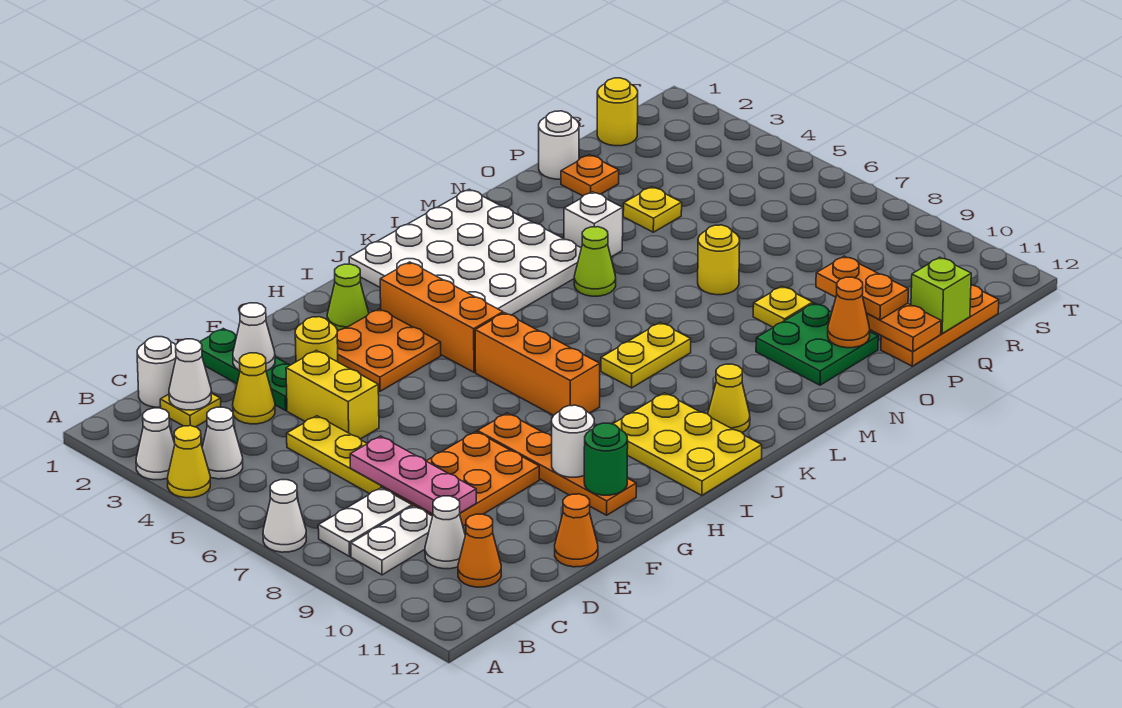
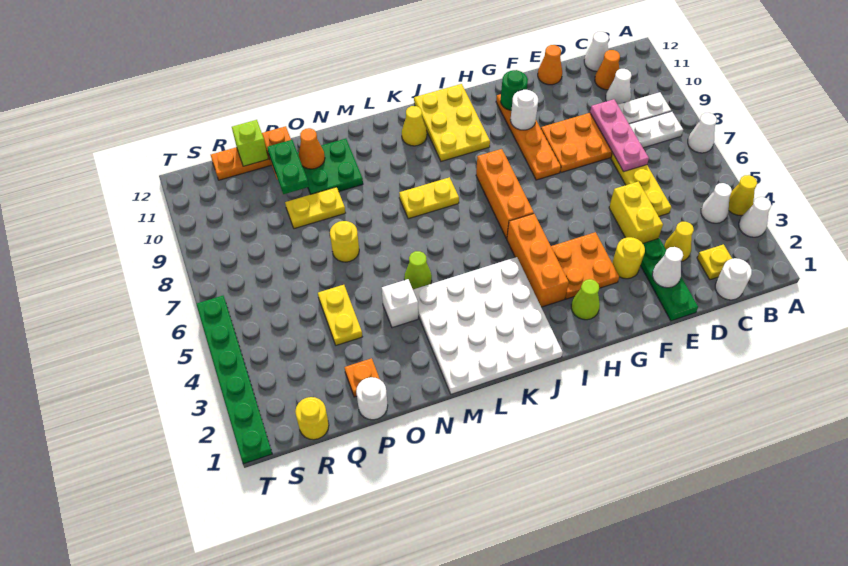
white cone C2 level 2 -> white cone C12 level 1
yellow plate O9 level 1 -> yellow plate O9:P9 level 1
yellow plate P4 level 1 -> yellow plate P4:P5 level 1
orange plate P10:P11 level 3 -> green plate P10:P11 level 3
none -> green plate T1:T6 level 1

